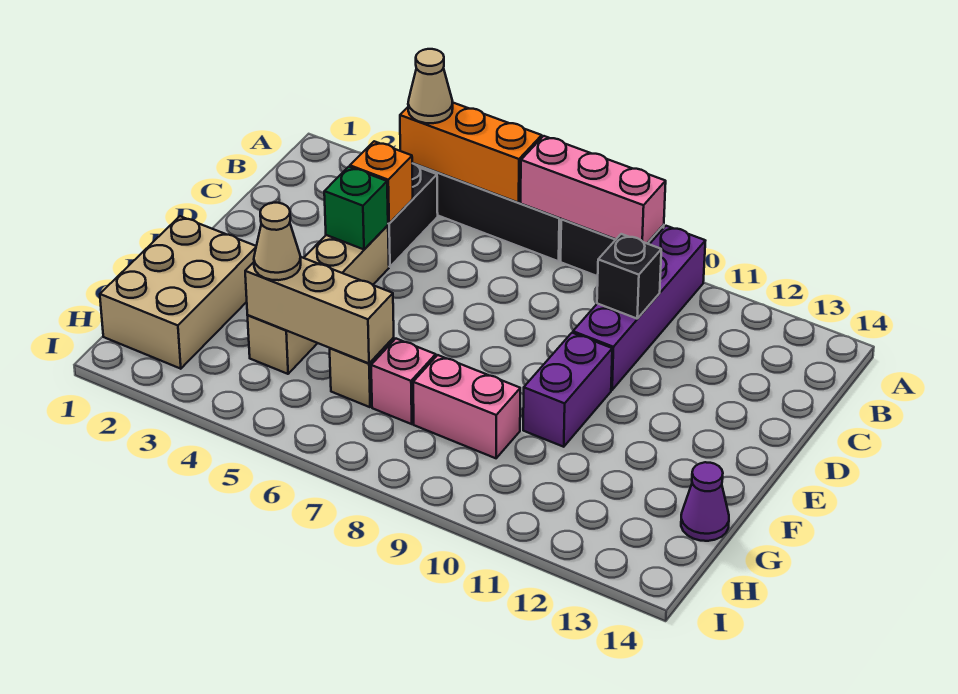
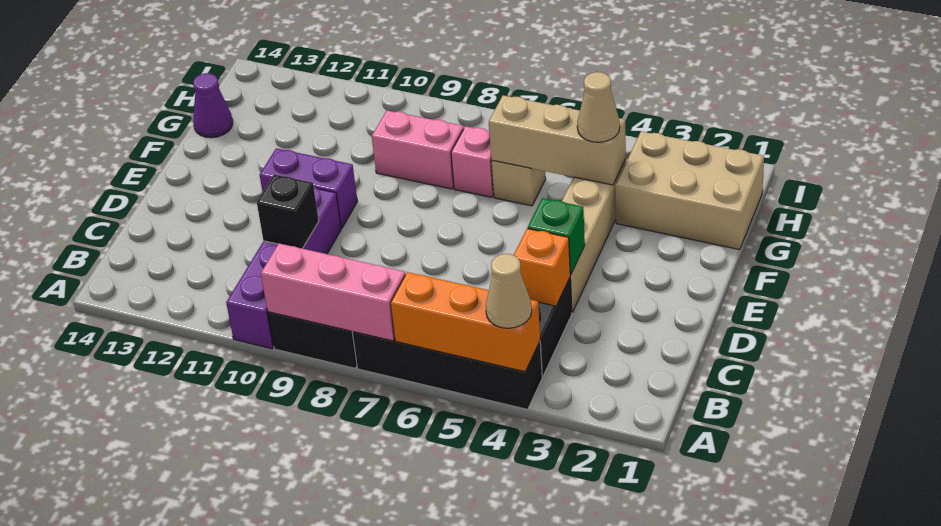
purple brick E10:F10 level 1 -> purple brick E10:E11 level 1
tan brick F1:H2 level 1 -> tan brick G1:H3 level 1

